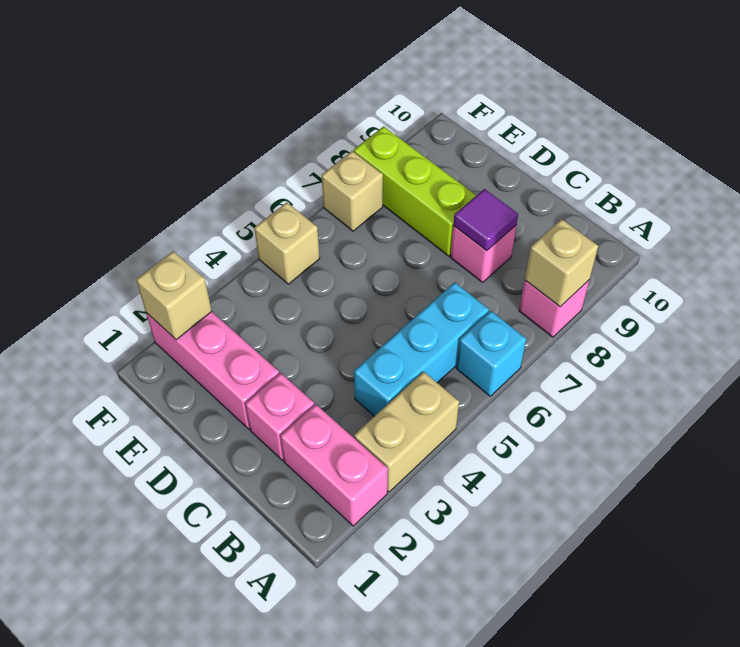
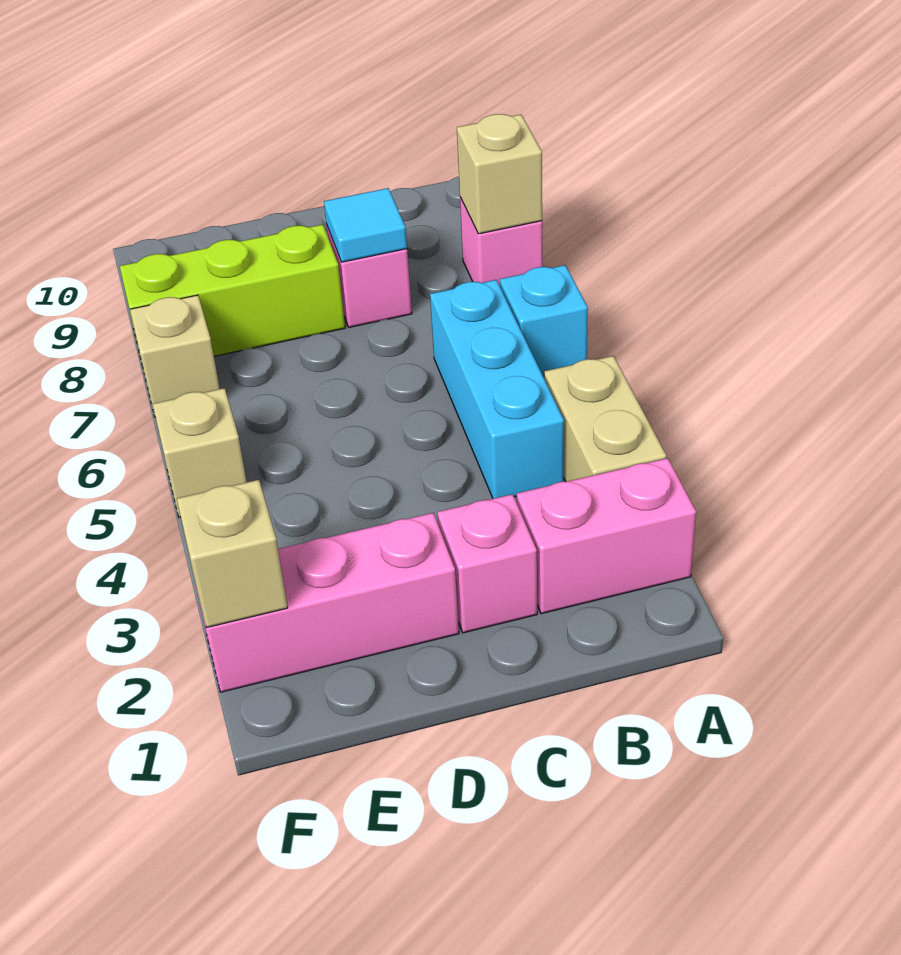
purple tile C8 level 2 -> cyan tile C8 level 2

